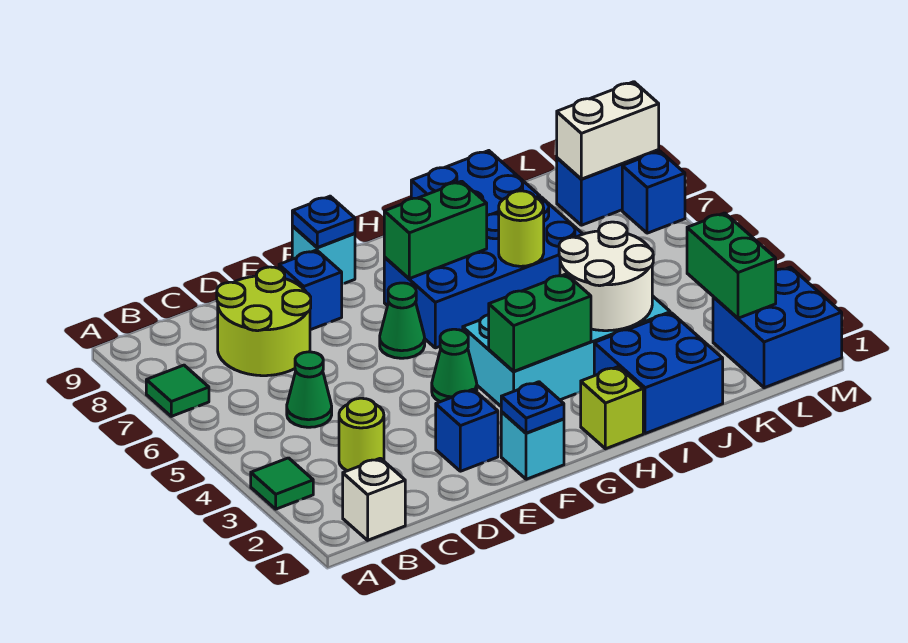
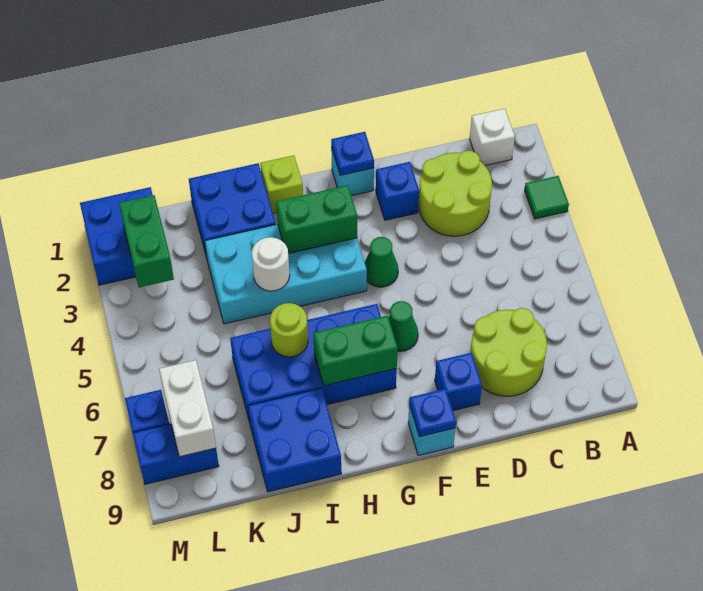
green tile A7 level 1 -> none
lime round brick C3 level 1 -> lime round brick C2:D3 level 1
green cone C5 level 1 -> none
white round brick I3:J4 level 2 -> white round brick I4 level 2
white brick L8:M8 level 2 -> white brick L7:L8 level 2

